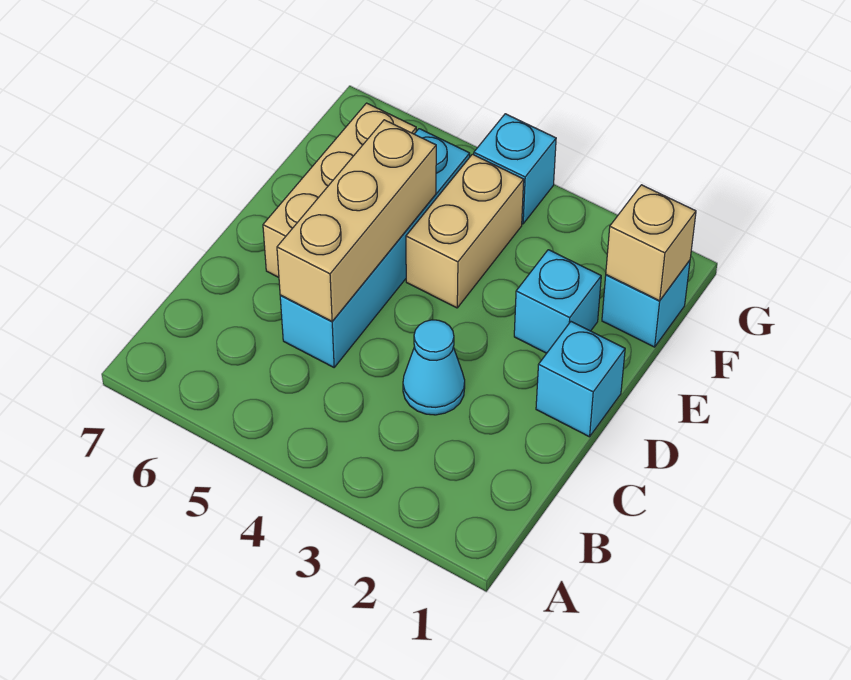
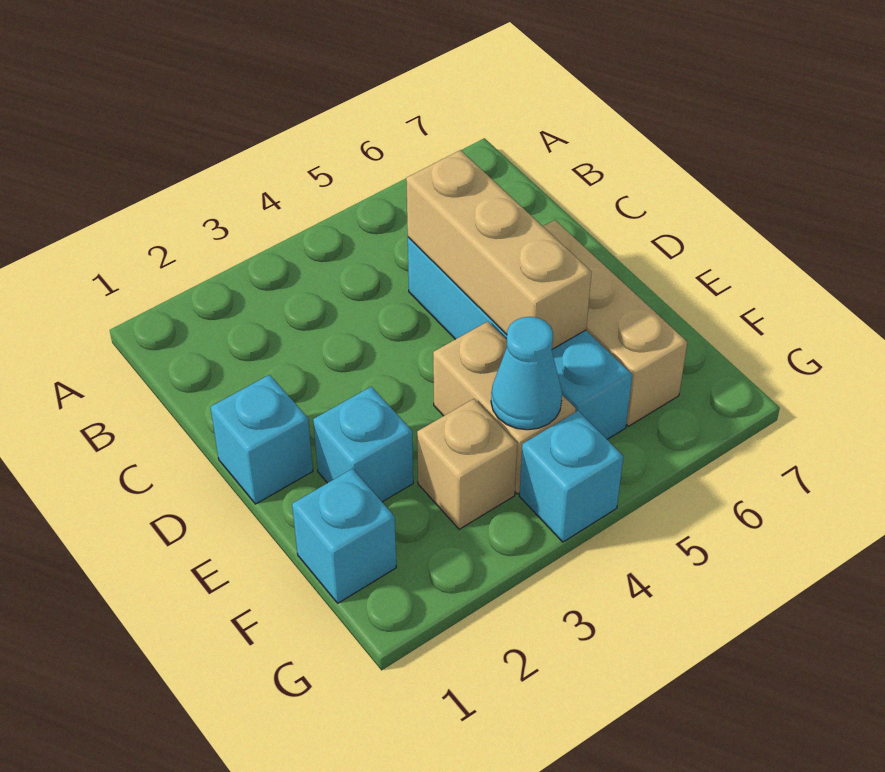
cyan cone C3 level 1 -> cyan cone F4 level 2
tan brick F1 level 2 -> tan brick F3 level 1

